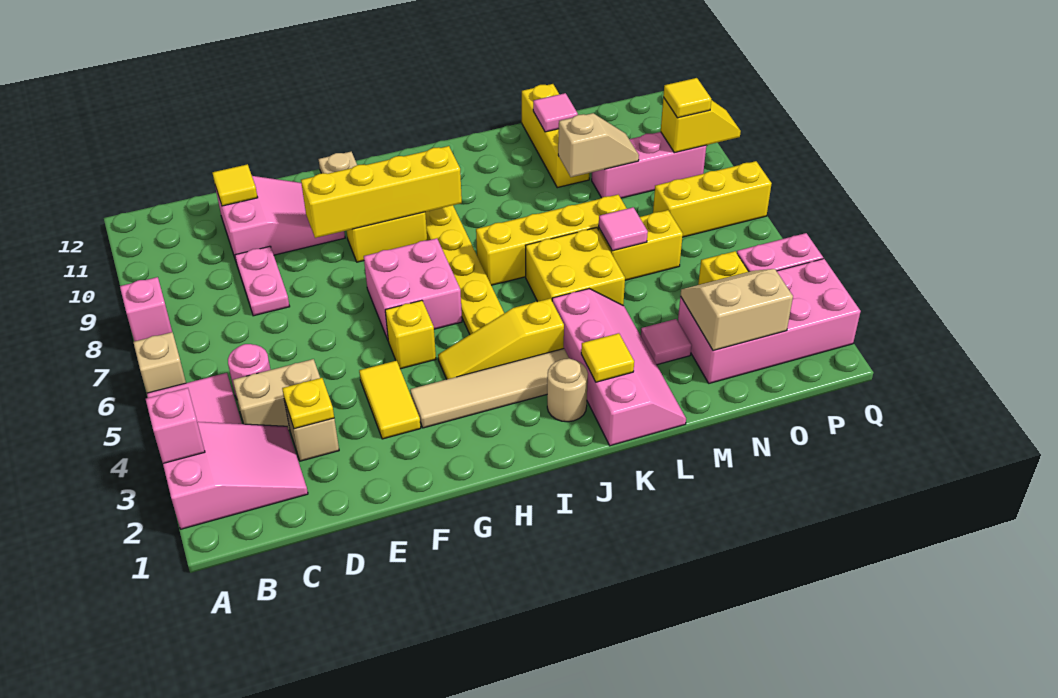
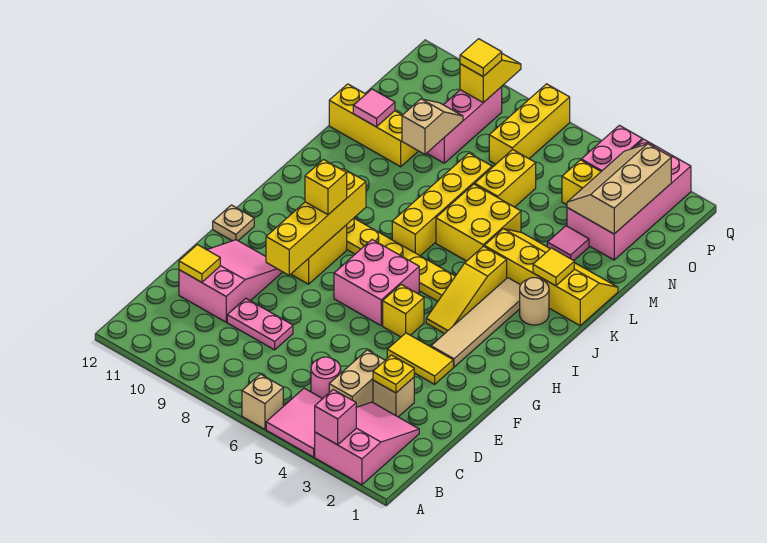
pink brick A8 level 1 -> none
none -> yellow brick H9 level 3
pink slope K1:L4 level 1 top K -> yellow slope K1:L4 level 1 top K
pink tile M6 level 2 -> none
tan slope N2:O3 level 2 top 2 -> tan slope N2:P3 level 2 top 2

